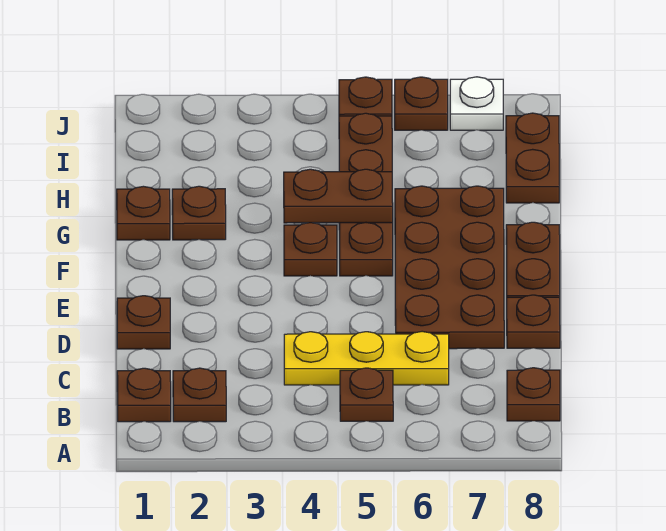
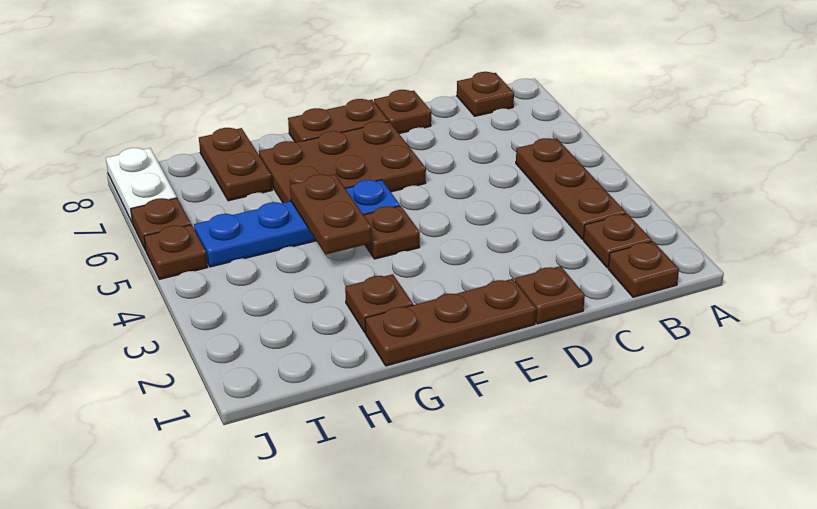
brown plate B5 level 1 -> brown plate B3:B5 level 1
yellow plate C4:C6 level 1 -> none
brown plate D6:G7 level 1 -> brown plate E6:G7 level 1
brown plate F5:I5 level 1 -> blue plate F5:I5 level 1
brown plate G1 level 1 -> brown plate E1:G1 level 1
brown plate H8:I8 level 1 -> brown plate H7:H8 level 1
white plate J7 level 1 -> white plate J7:J8 level 1

